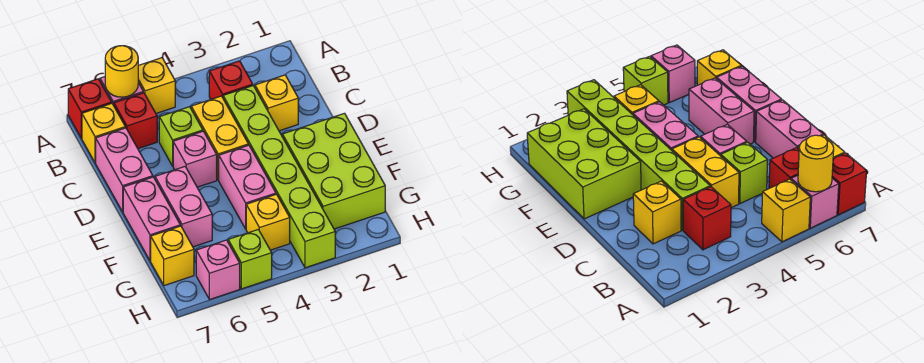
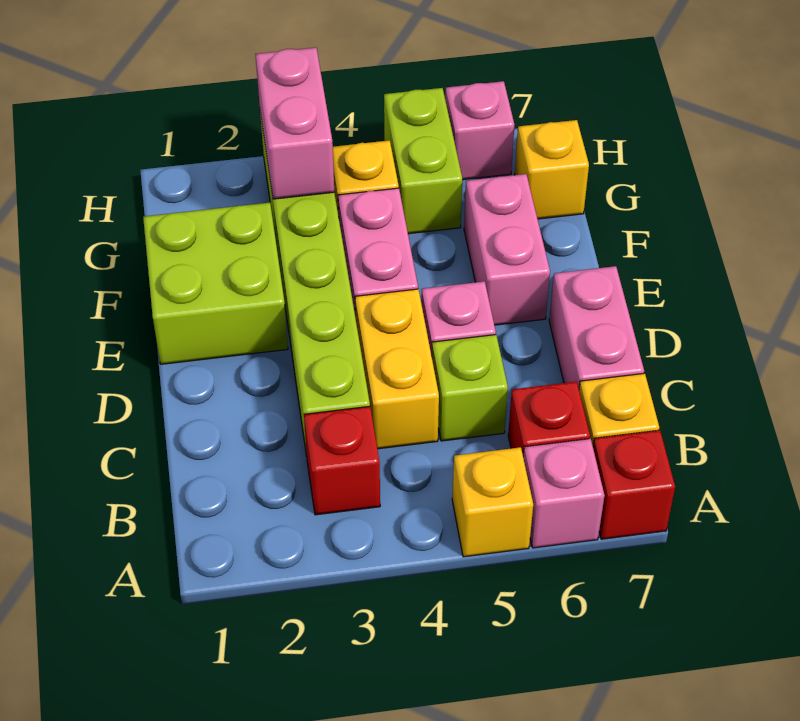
yellow round brick A6 level 2 -> none
yellow brick C2 level 1 -> none
lime brick E1:G2 level 1 -> lime brick E1:F2 level 1
pink brick E7:F7 level 1 -> pink brick G3:H3 level 2
lime brick H5 level 1 -> lime brick G5:H5 level 1

